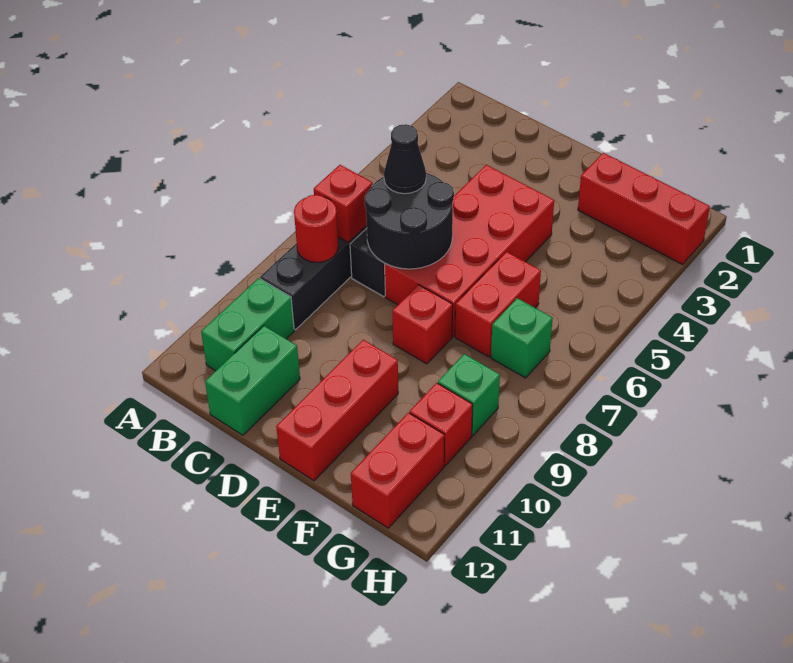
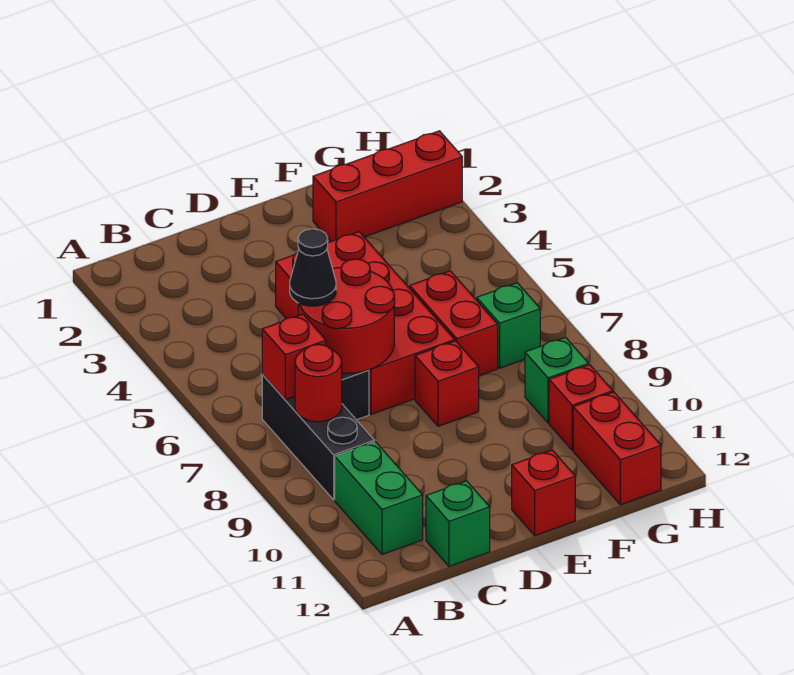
black round brick C6:D7 level 2 -> red round brick C6:D7 level 2
green brick C11:C12 level 1 -> green brick C12 level 1
red brick E10:E12 level 1 -> red brick E12 level 1

